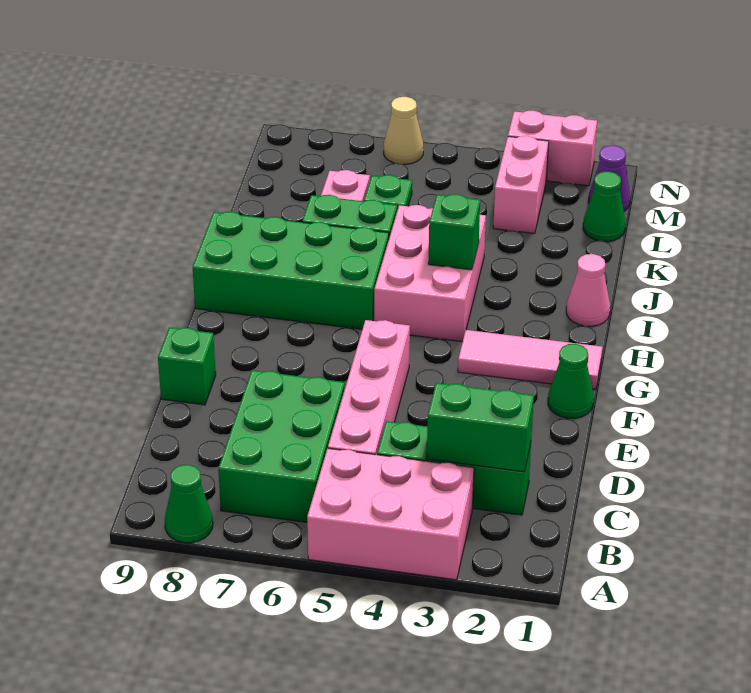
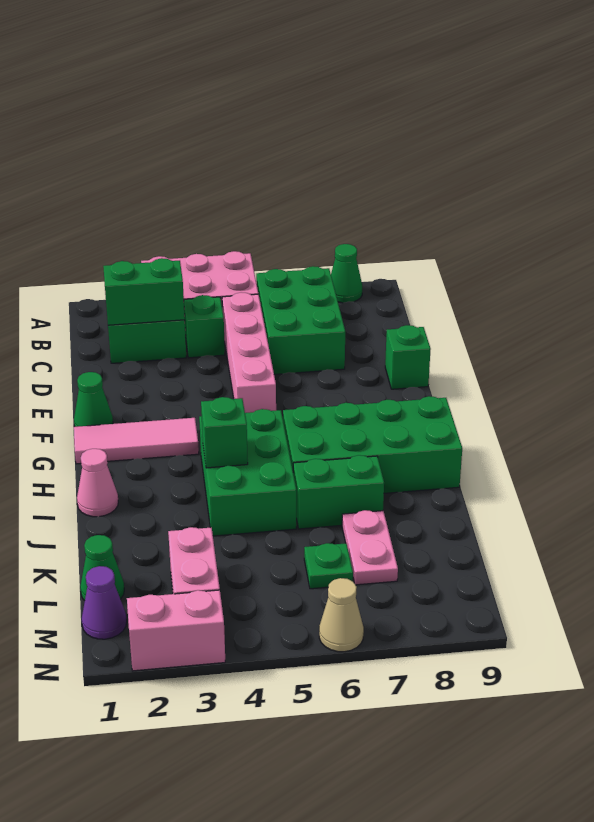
pink brick H4:J5 level 1 -> green brick H4:J5 level 1

